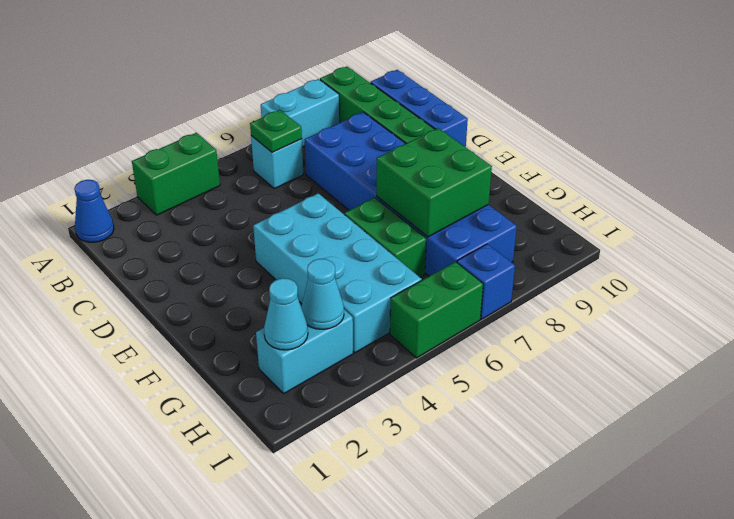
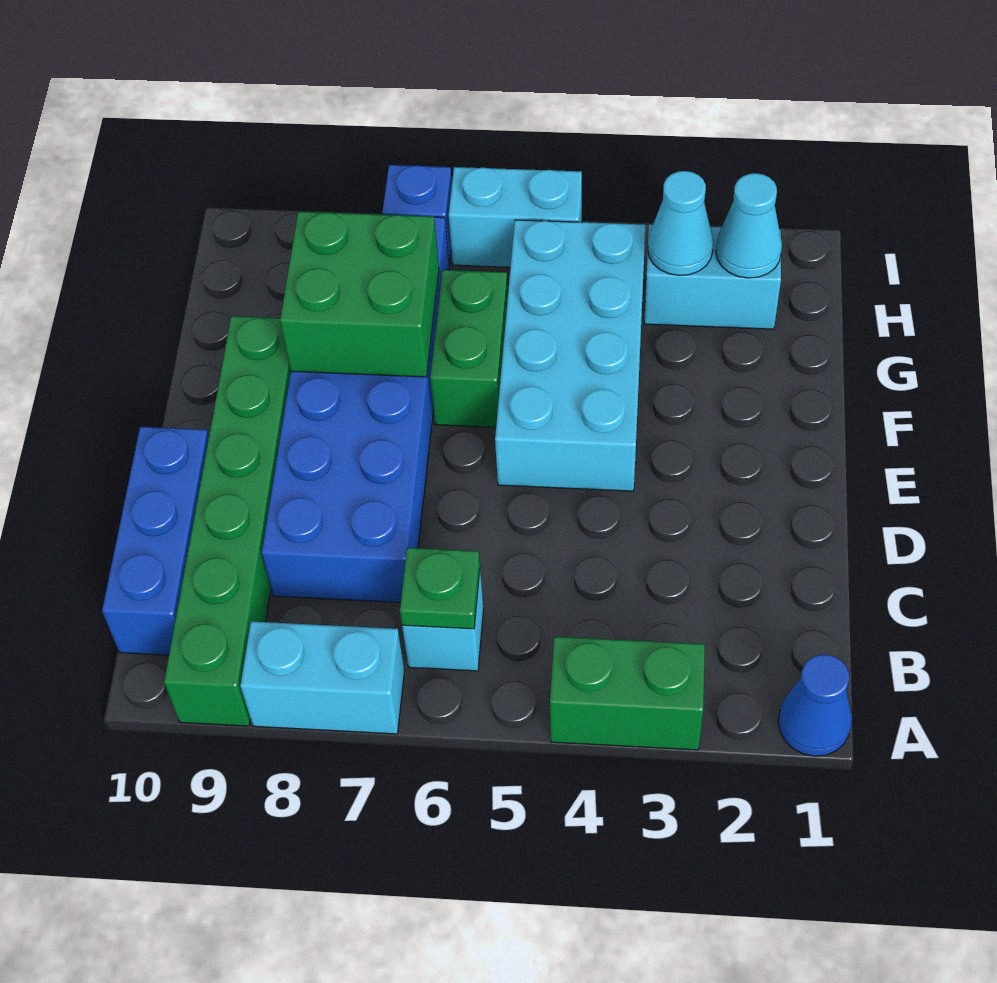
green brick I5:I6 level 1 -> cyan brick I5:I6 level 1

